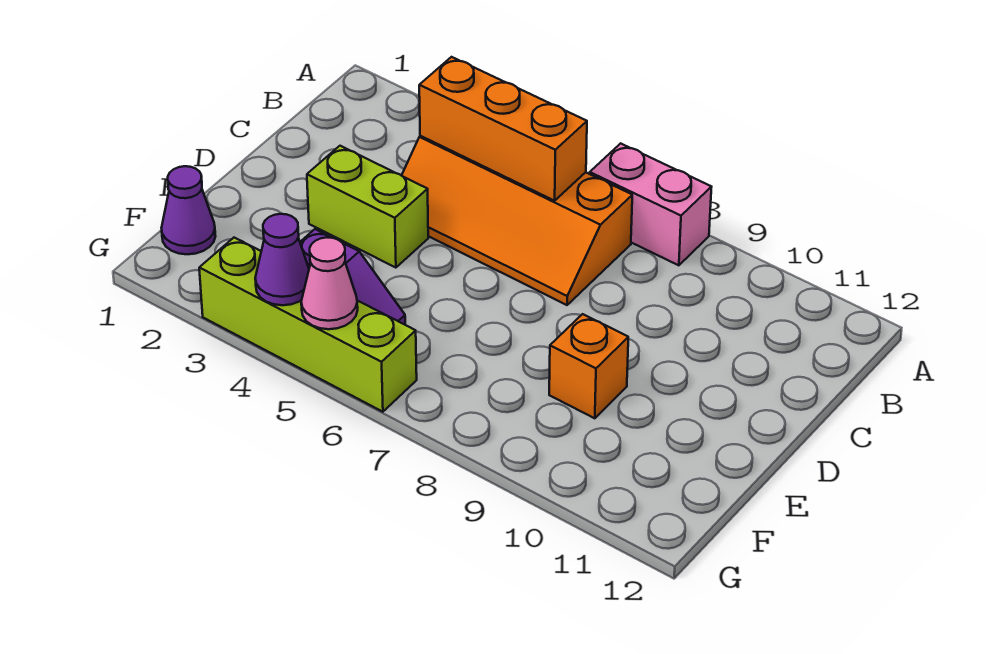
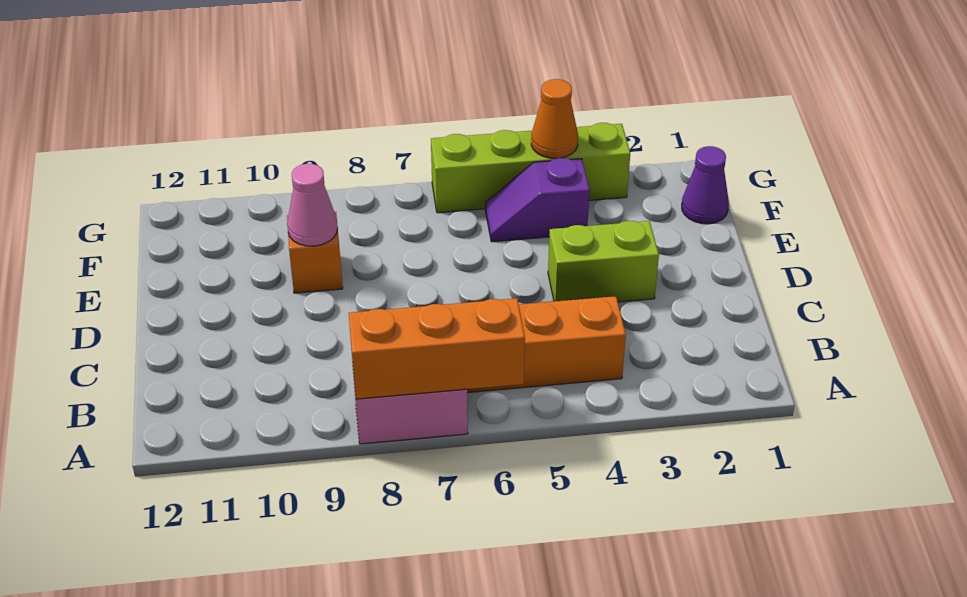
orange brick B4:B6 level 2 -> orange brick A6:A8 level 2
purple cone G4 level 2 -> orange cone G4 level 2
pink cone G5 level 2 -> pink cone E9 level 2

